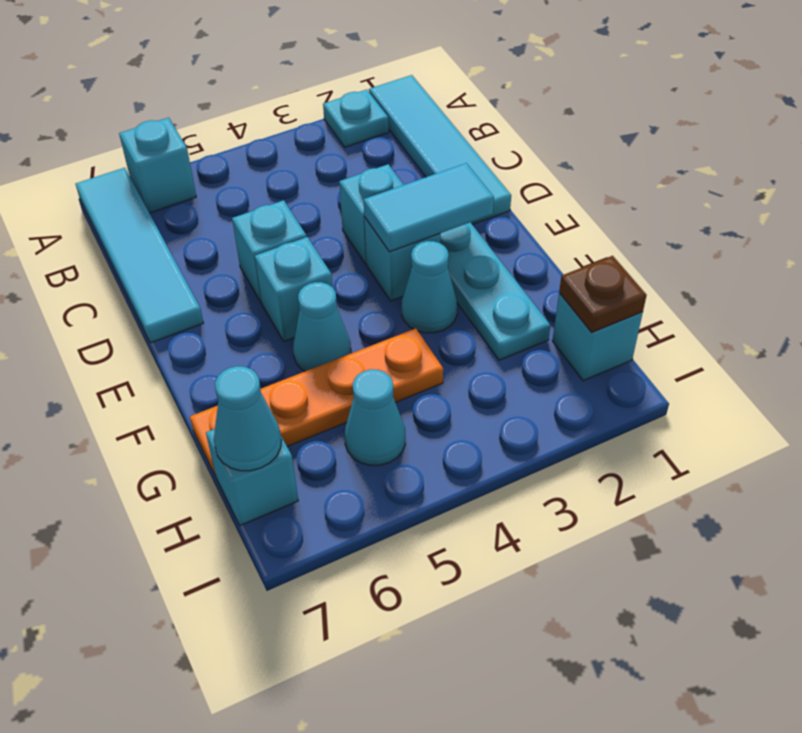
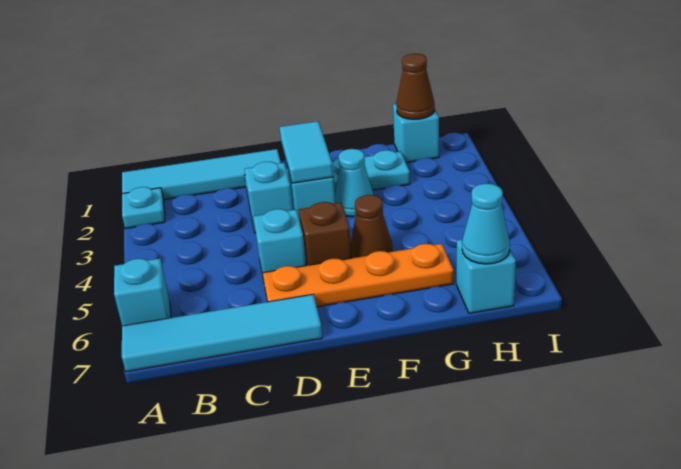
cyan brick E5 level 1 -> brown brick E5 level 1
cyan cone F5 level 1 -> brown cone F5 level 1
orange plate G4:G7 level 1 -> orange plate D6:G6 level 1
brown plate H1 level 2 -> brown cone H1 level 2
cyan cone H5 level 1 -> none

